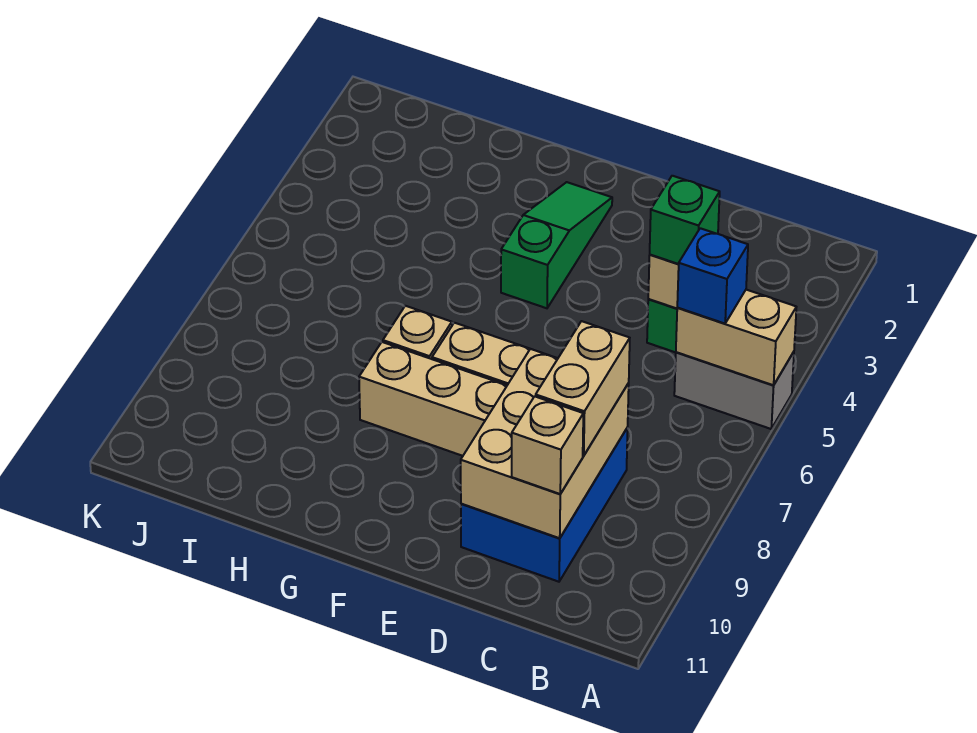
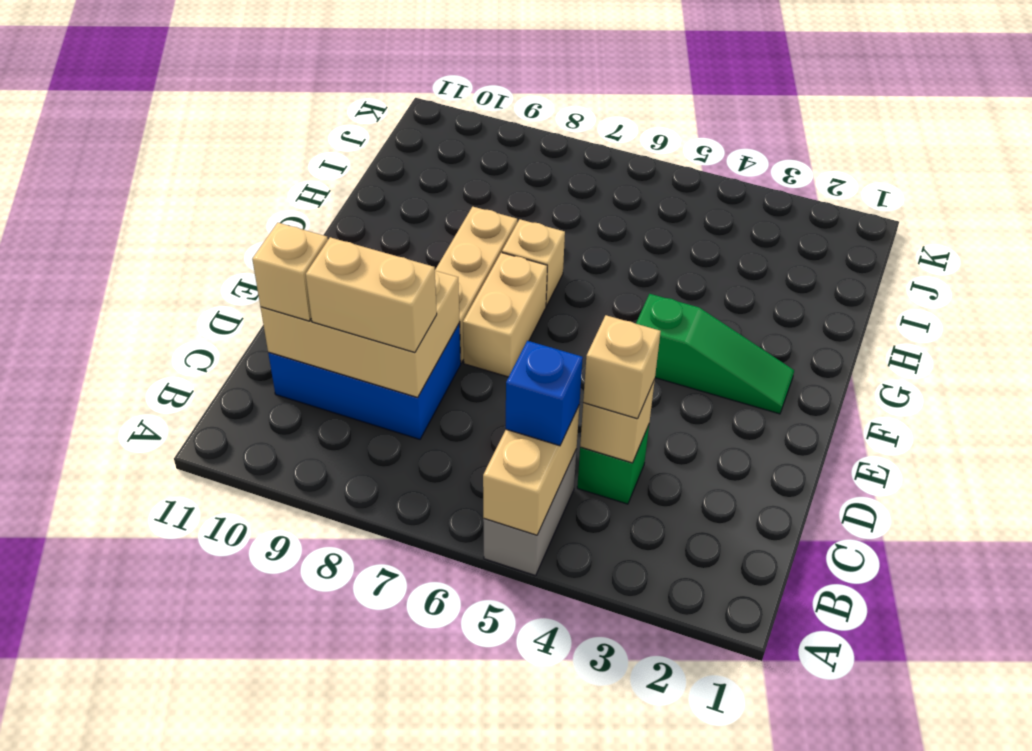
green brick C4 level 3 -> tan brick C4 level 3

